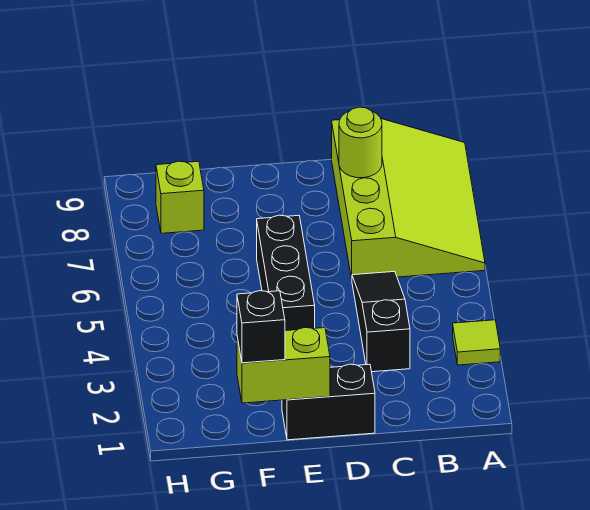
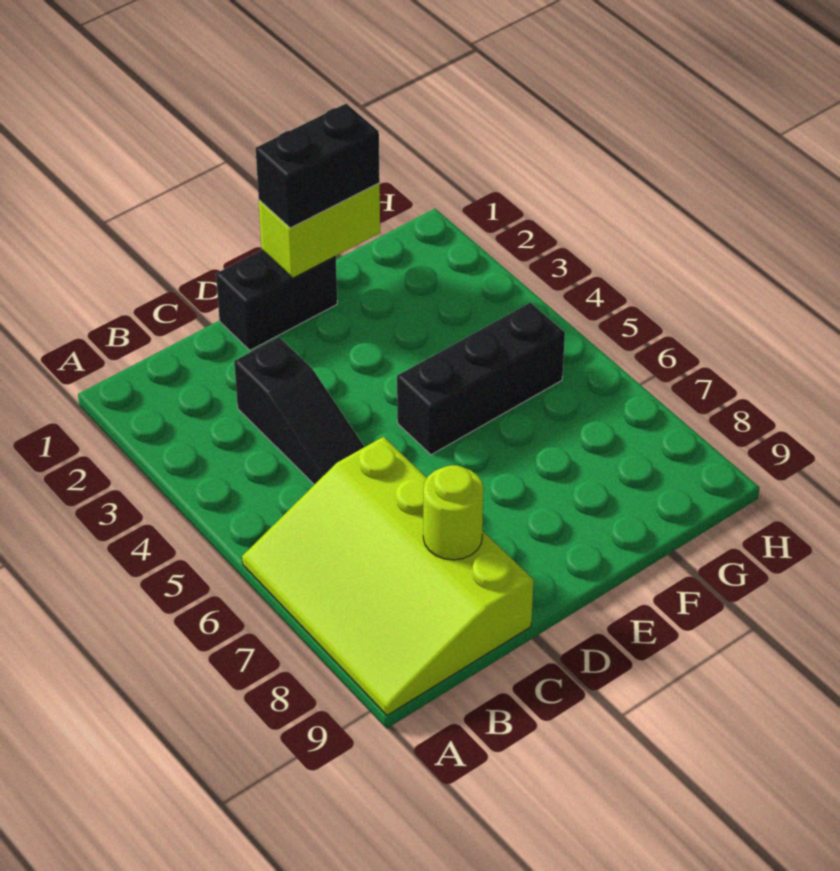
lime tile A3 level 1 -> none
black brick E4:E6 level 1 -> black brick E5:G5 level 1
black brick F1 level 3 -> black brick E1:F1 level 3
lime brick G8 level 1 -> none

